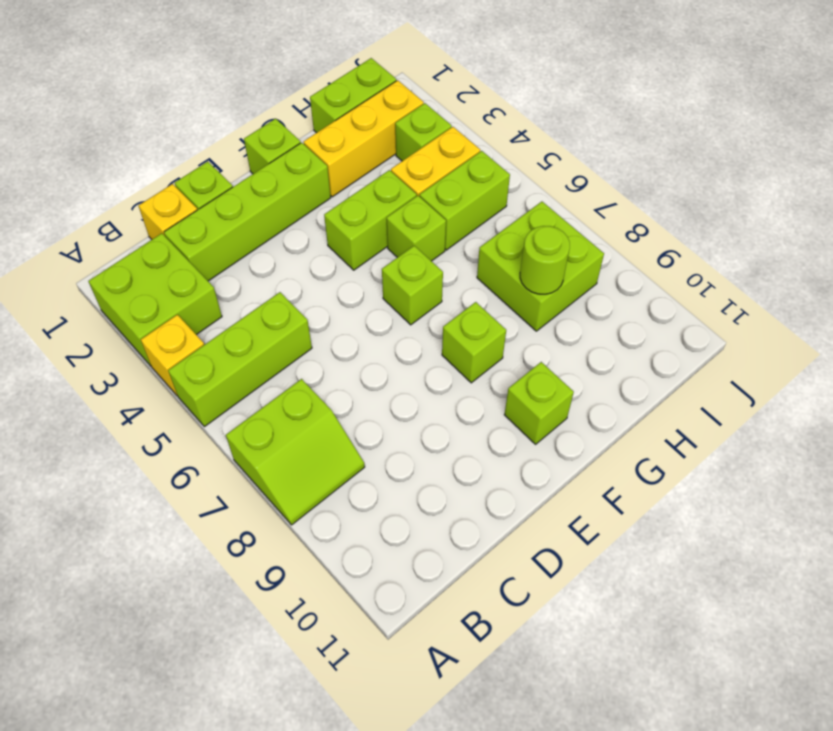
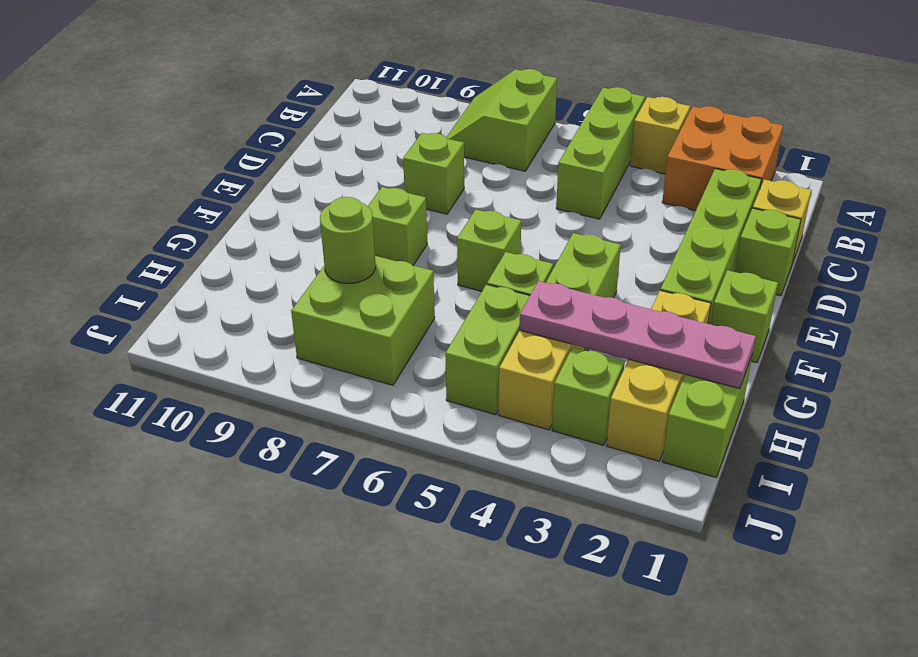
lime brick A2:B3 level 1 -> orange brick A2:B3 level 1
lime brick F10 level 1 -> lime brick D8 level 1
none -> pink plate H1:H4 level 2

